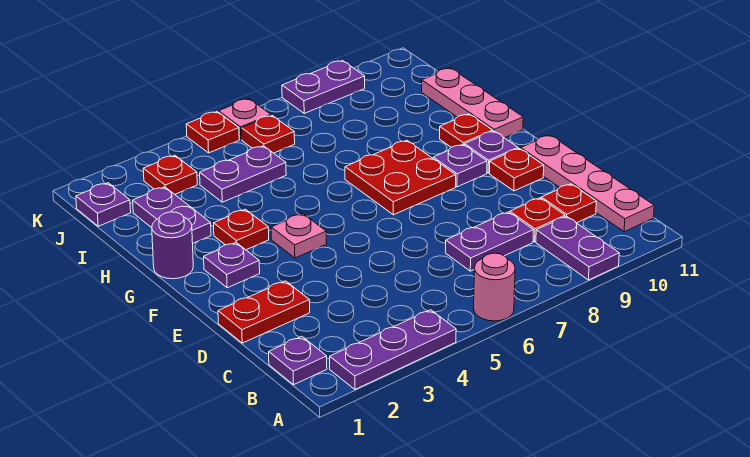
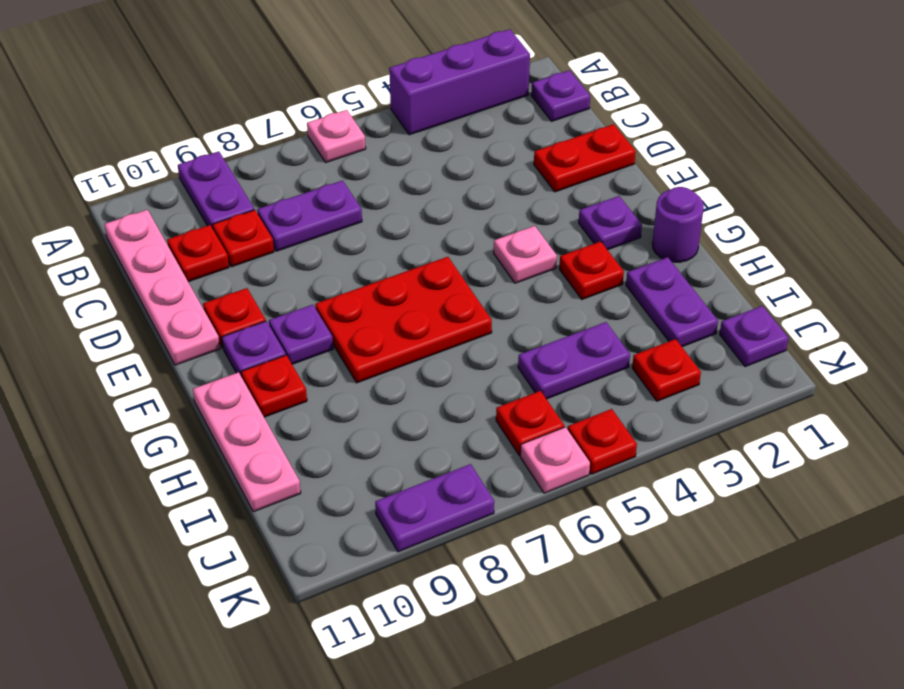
purple plate A2:A4 level 1 -> purple brick A2:A4 level 1
pink round brick A6 level 1 -> pink plate A6 level 1
red plate F7:G8 level 1 -> red plate F6:G8 level 1

